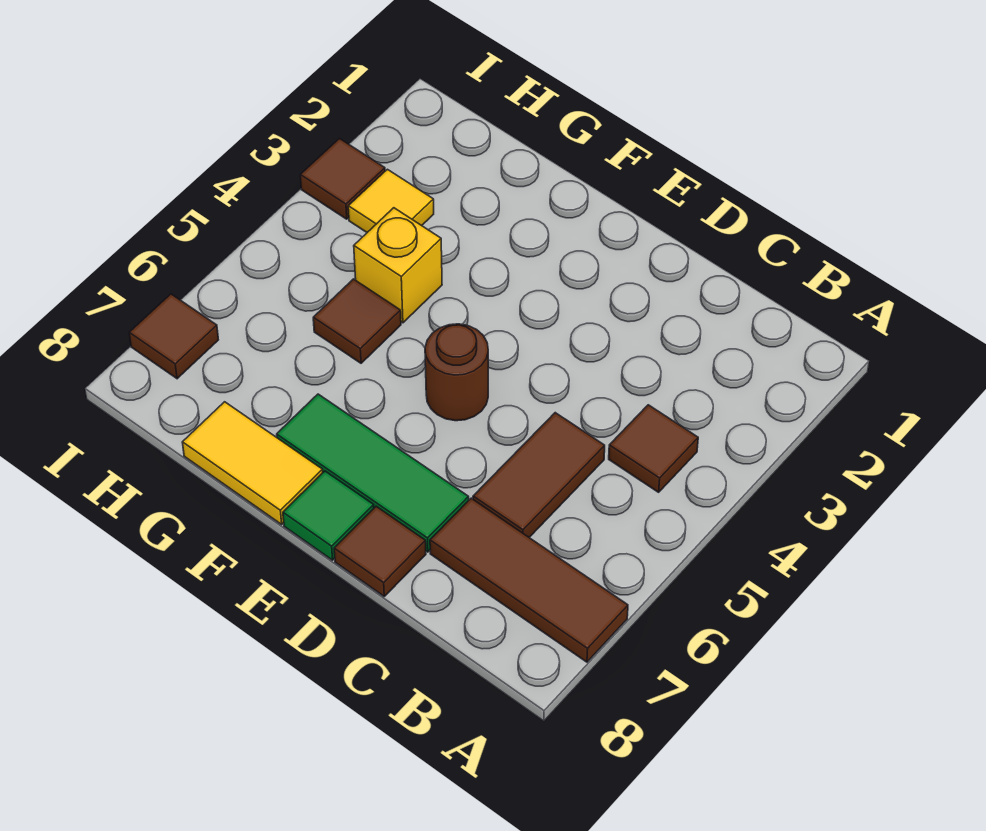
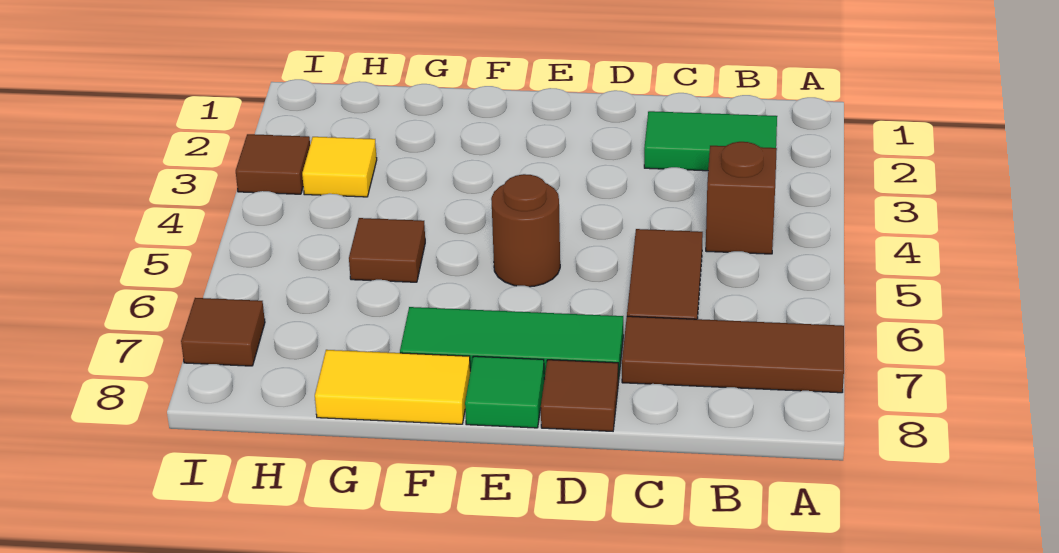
none -> green tile B2:C2 level 1
brown tile B4 level 1 -> brown brick B4 level 1
yellow brick G4 level 1 -> none

